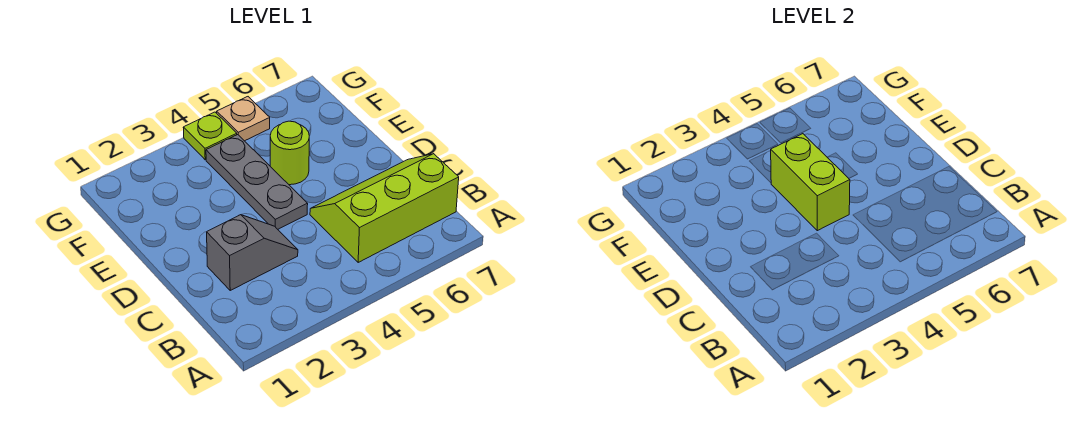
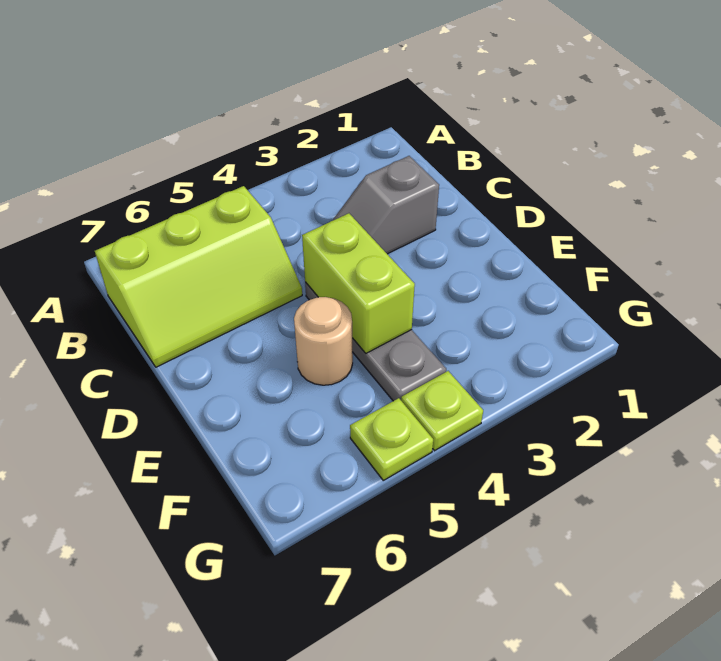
lime round brick E5 level 1 -> tan round brick E5 level 1
tan plate G5 level 1 -> lime plate G5 level 1

